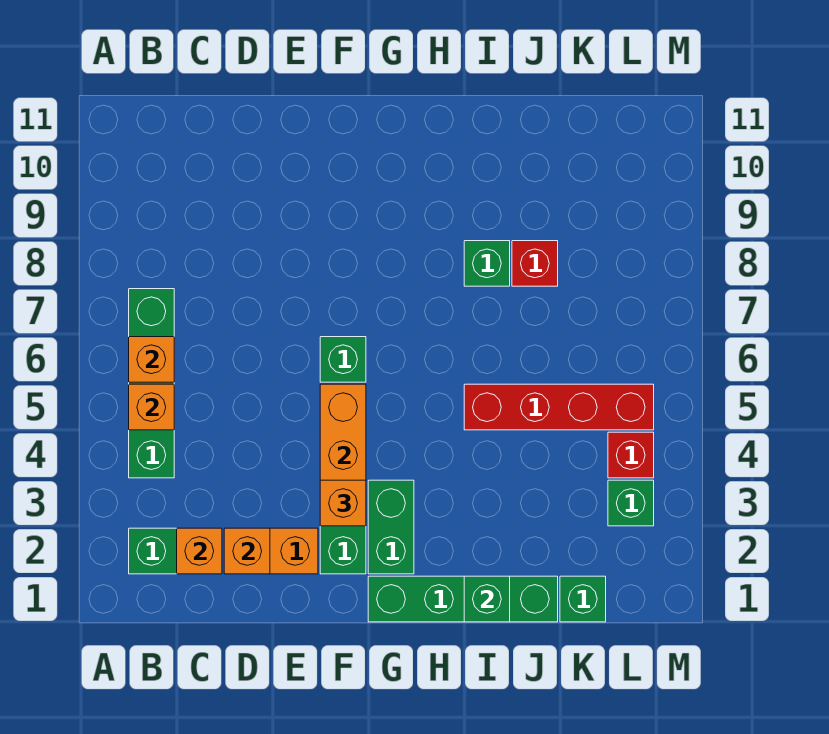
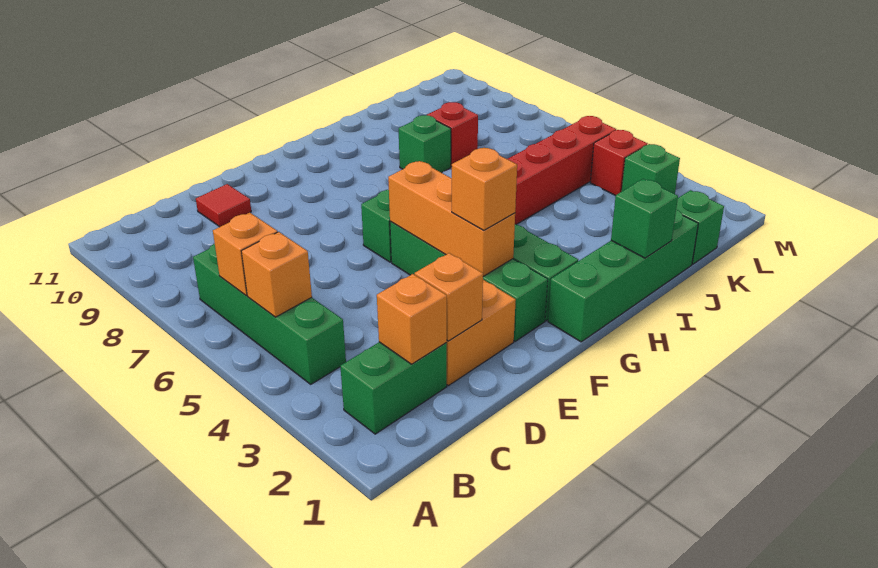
none -> red tile D10 level 1

